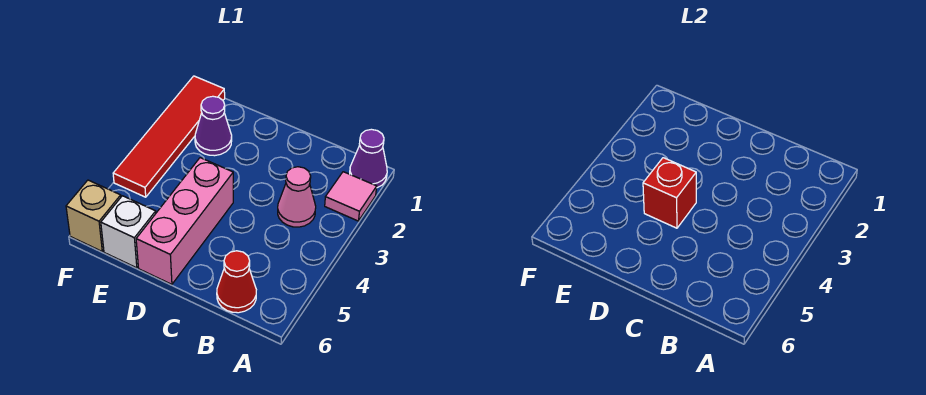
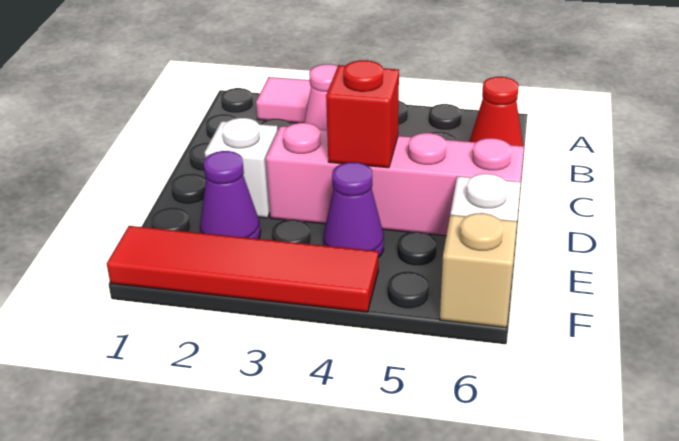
purple cone A1 level 1 -> purple cone E4 level 1
none -> white brick D2 level 1
pink brick D4:D6 level 1 -> pink brick D3:D6 level 1

